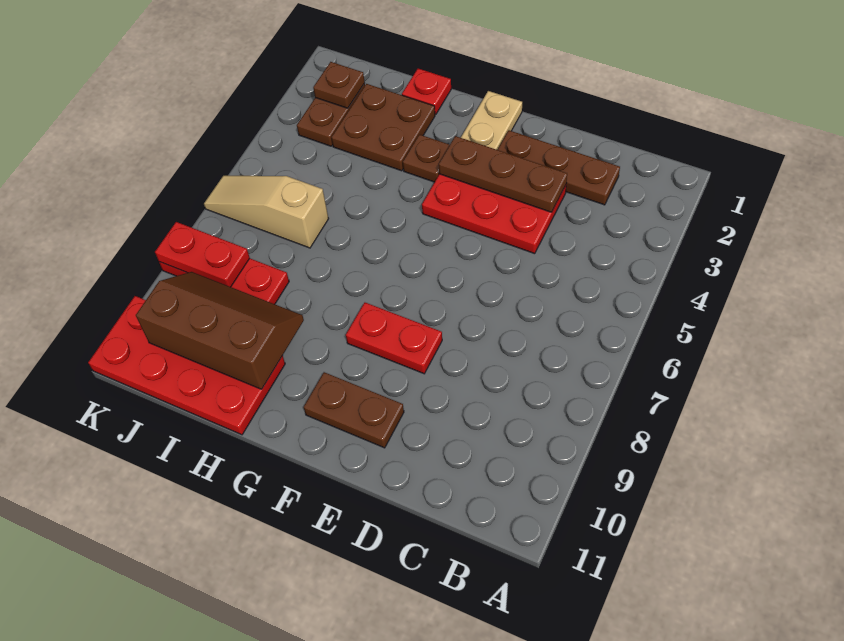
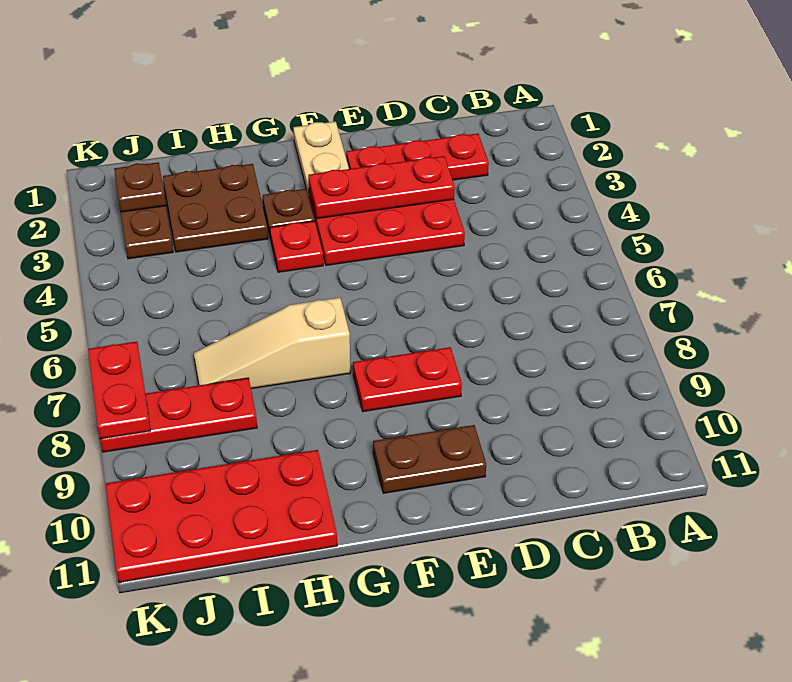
brown plate C2:E2 level 1 -> red plate C2:E2 level 1
brown plate D3:F3 level 2 -> red plate D3:F3 level 2
red plate H1 level 1 -> red plate G4 level 1
brown slope H9:J10 level 2 top 10 -> none
tan slope I6:K6 level 1 top I -> tan slope G7:I7 level 1 top G
red plate J8:K8 level 2 -> red plate K7:K8 level 2

